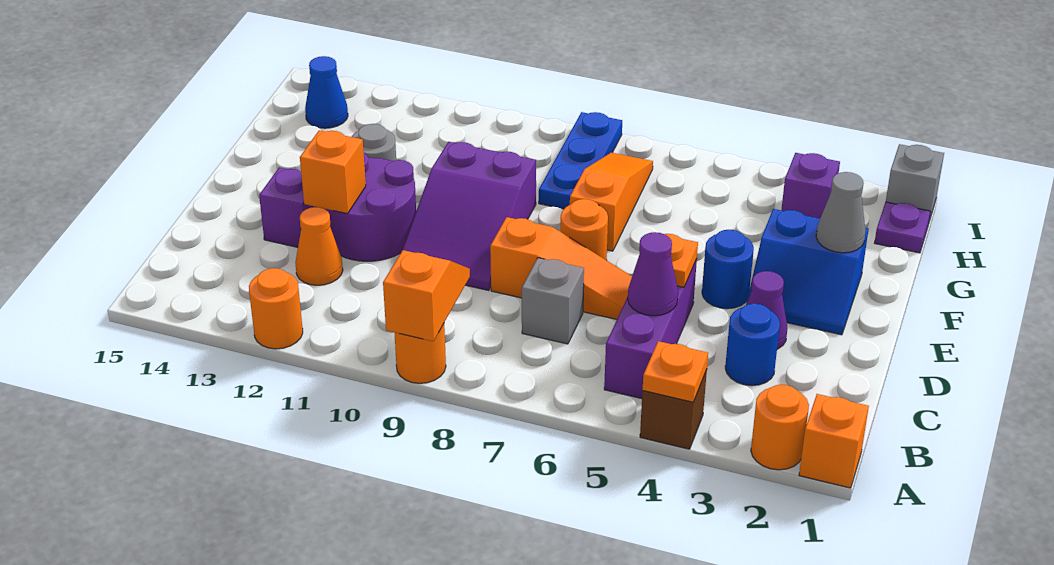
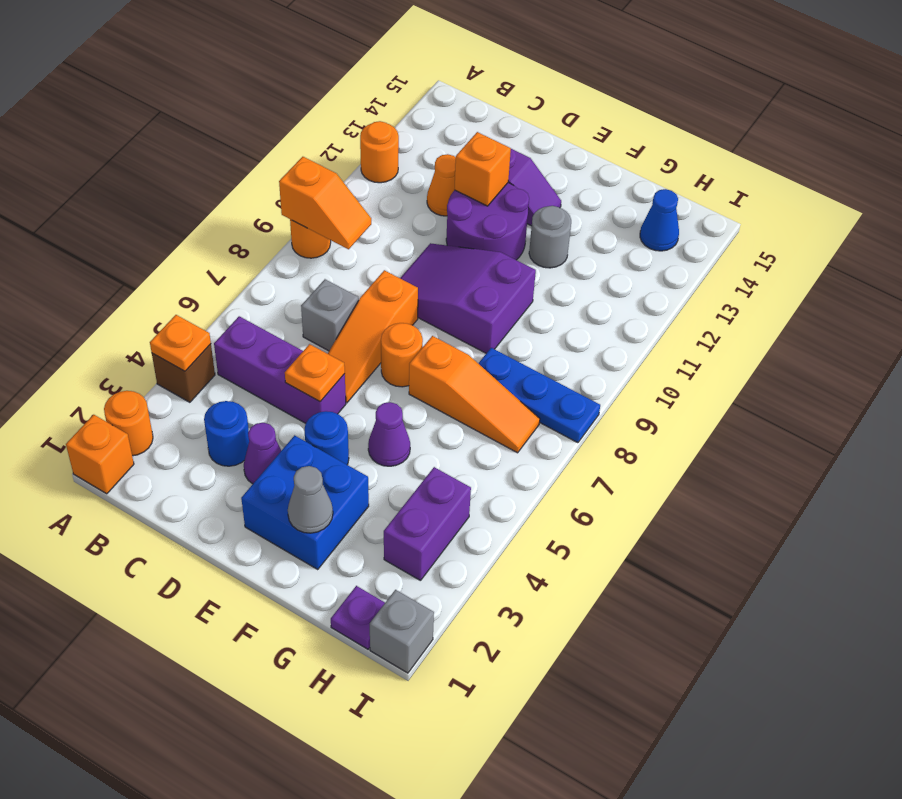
purple cone C5 level 2 -> purple cone F5 level 1
blue slope E2:F3 level 1 top F -> blue brick E2:F3 level 1
purple brick H3 level 1 -> purple brick H3:H4 level 1

